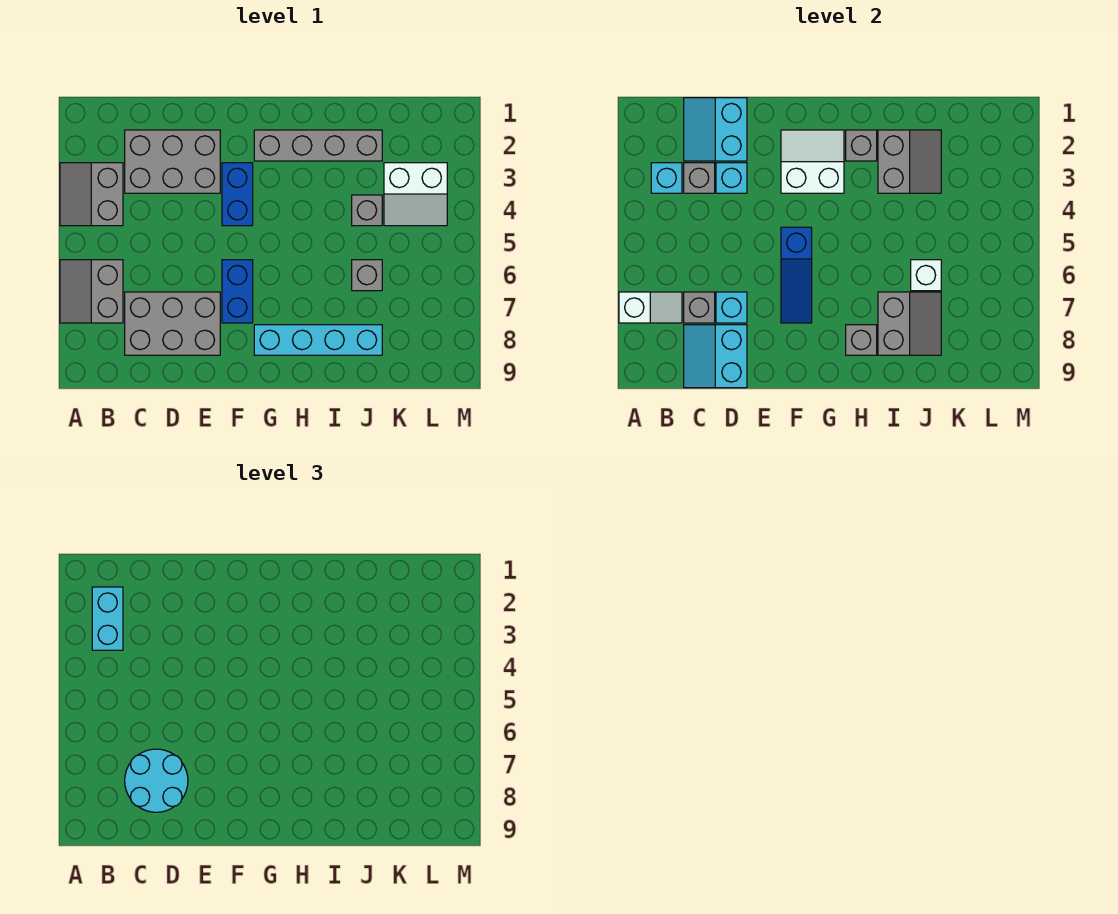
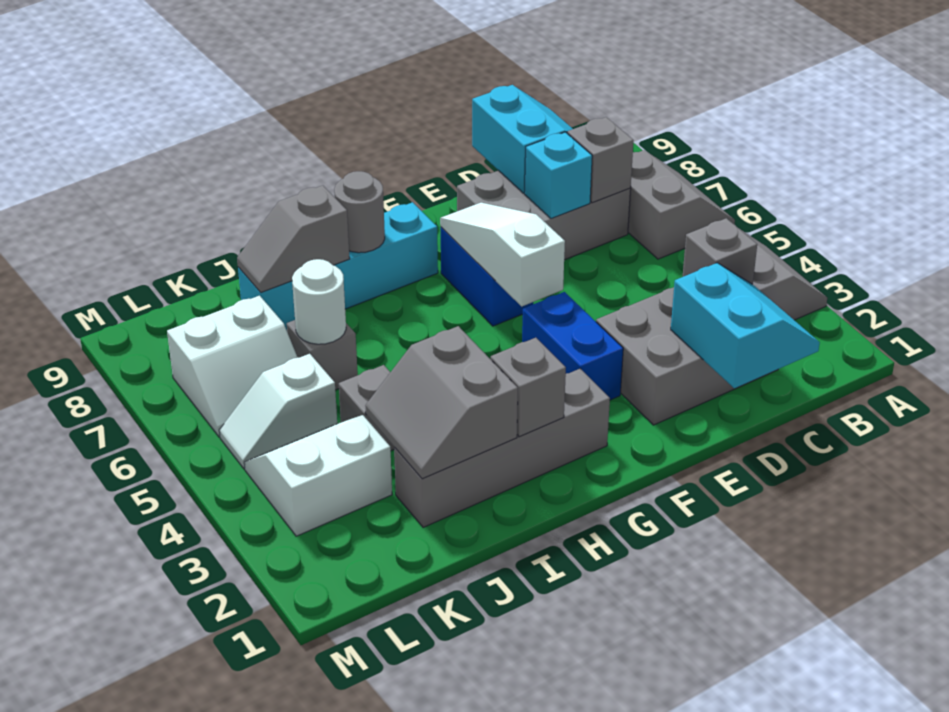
white slope A7:B7 level 2 top A -> white slope K5:L5 level 1 top K
cyan brick B2:B3 level 3 -> none
cyan brick B3 level 2 -> none
cyan round brick C7:D8 level 3 -> none
cyan brick D3 level 2 -> none
white slope F2:G3 level 2 top 3 -> white slope K6:L7 level 1 top 7
blue slope F5:F7 level 2 top 5 -> white slope F5:F7 level 2 top 5
grey brick H8 level 2 -> grey round brick H8 level 2
grey slope I7:J8 level 2 top I -> grey slope I8:J8 level 2 top I
white brick J6 level 2 -> white round brick J6 level 2

